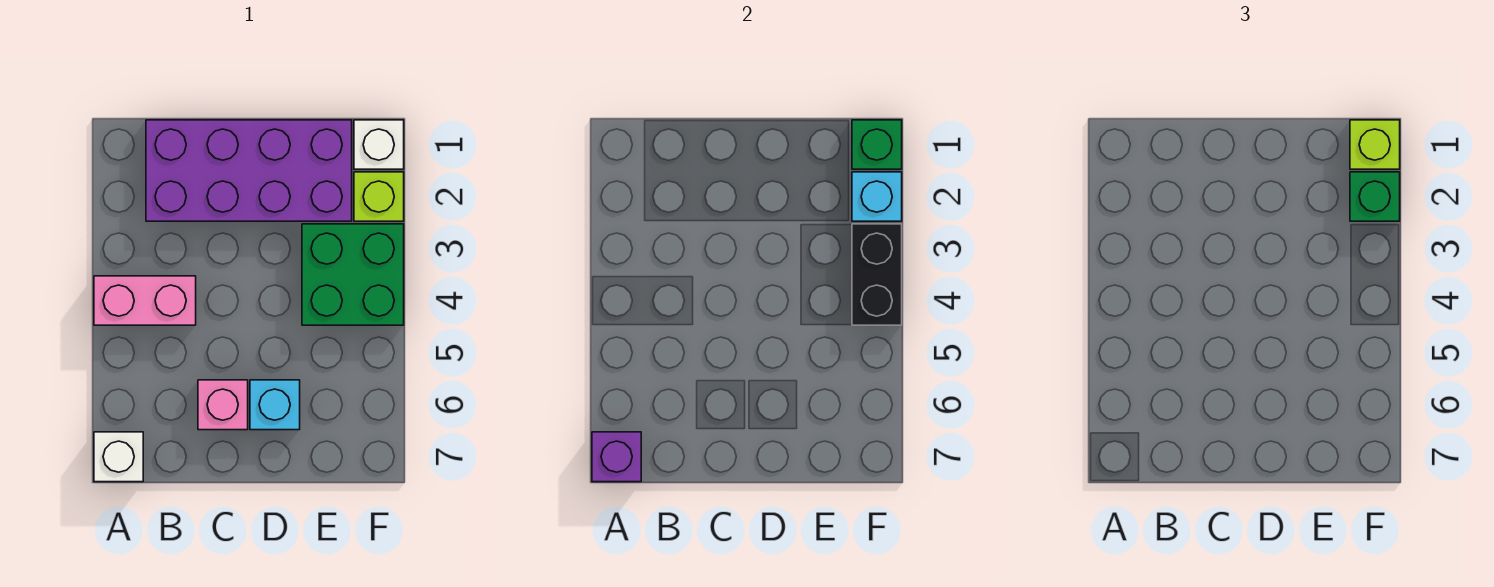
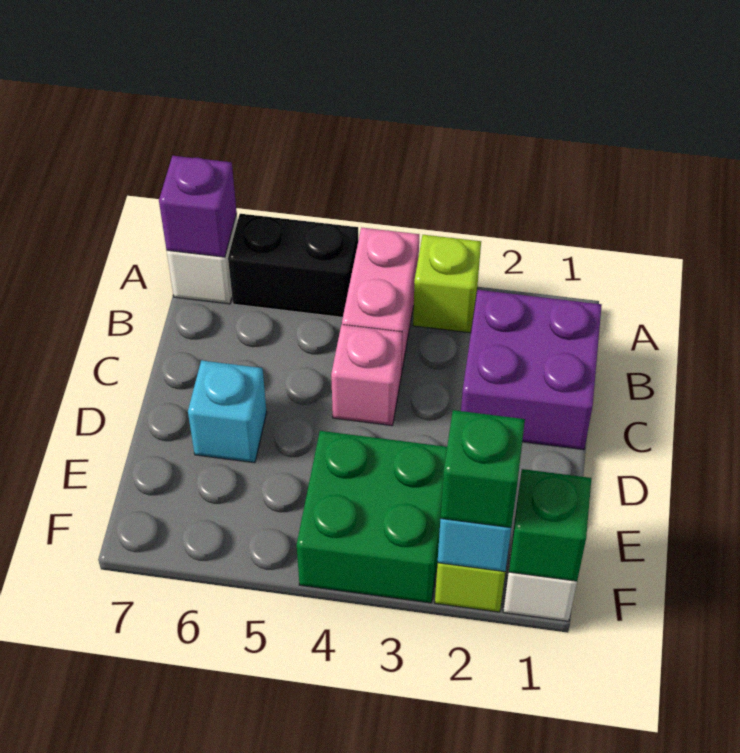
purple brick B1:E2 level 1 -> purple brick B1:C2 level 1
pink brick C6 level 1 -> pink brick C4 level 1
lime brick F1 level 3 -> lime brick A3 level 1
black brick F3:F4 level 2 -> black brick A5:A6 level 1

